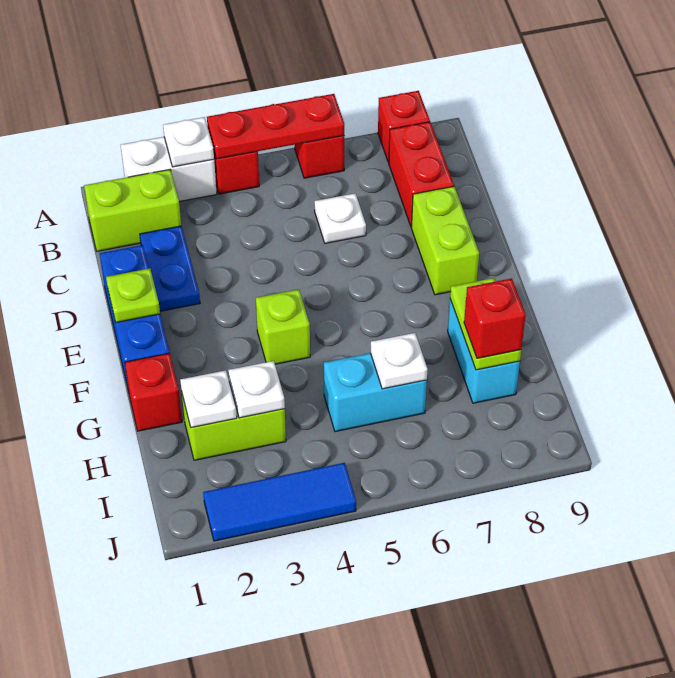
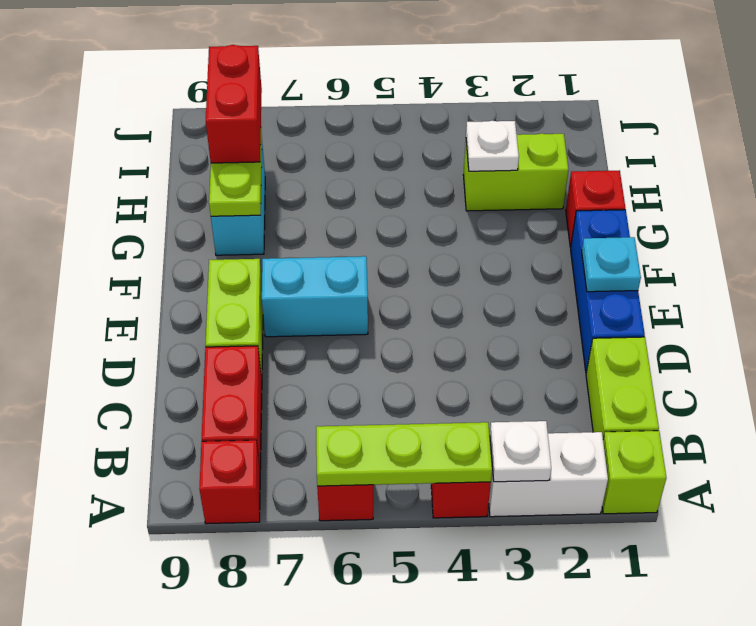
red plate A4:A6 level 2 -> lime plate A4:A6 level 2
lime brick B1:B2 level 1 -> lime brick B1:C1 level 1
blue plate C2:D2 level 1 -> none
white plate C6 level 1 -> none
lime plate E1 level 2 -> cyan plate E1 level 2
lime brick F4 level 1 -> lime brick A1 level 1
white plate H2 level 2 -> none
cyan brick H5:H6 level 1 -> cyan brick E6:E7 level 1
white plate H6 level 2 -> none
red brick H8 level 3 -> red brick H8:I8 level 3
blue tile J2:J4 level 1 -> none

